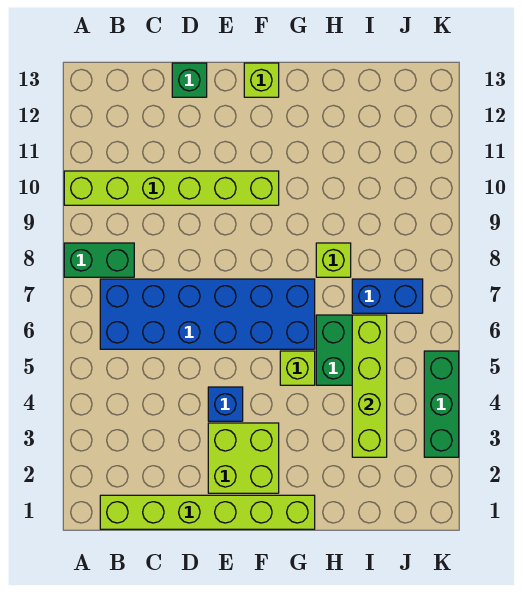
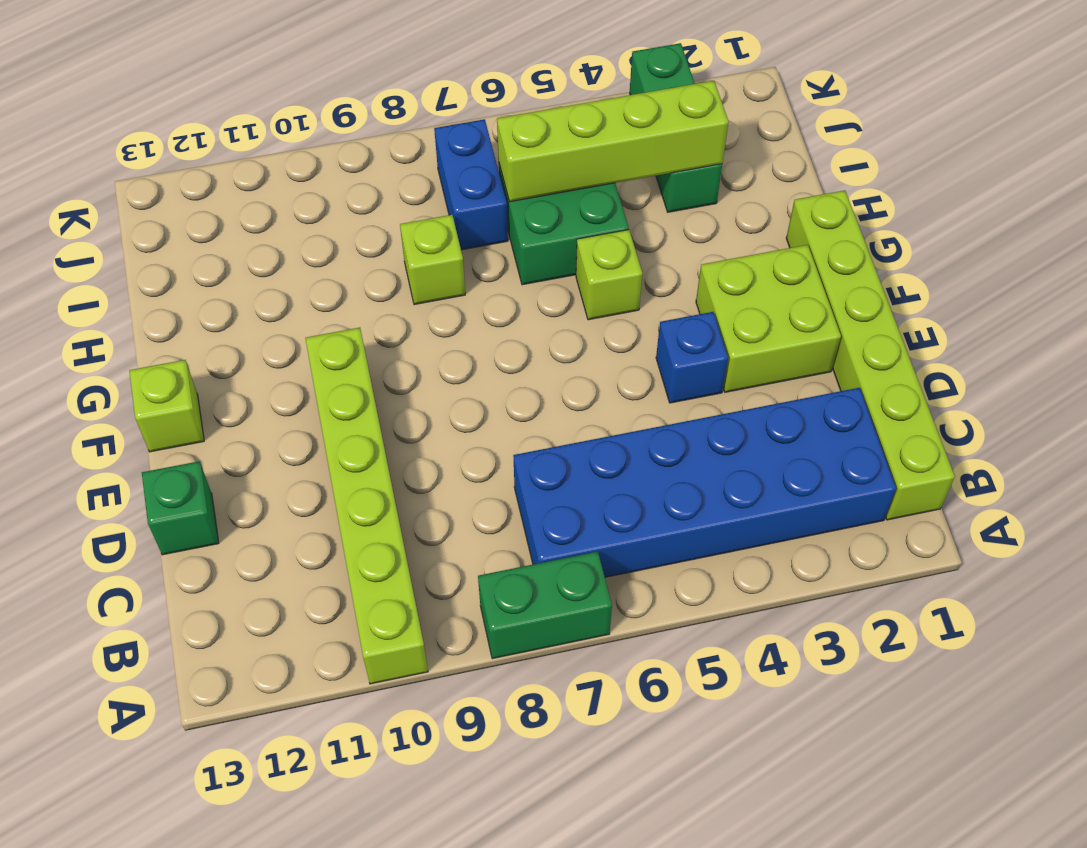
green brick A8:B8 level 1 -> green brick A7:A8 level 1
blue brick B6:G7 level 1 -> blue brick B2:C7 level 1
green brick K3:K5 level 1 -> green brick I3:K3 level 1

